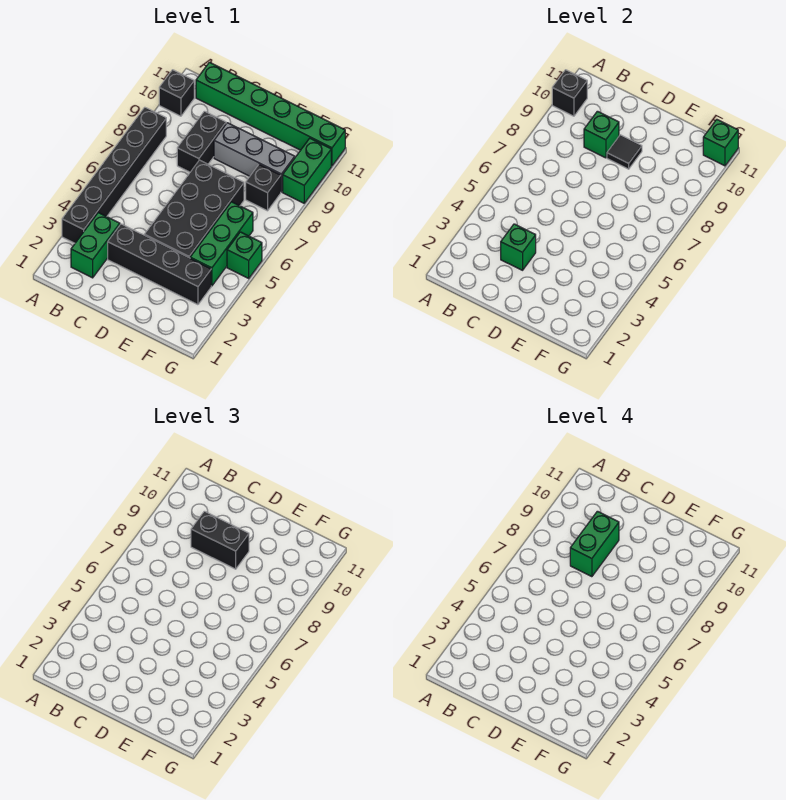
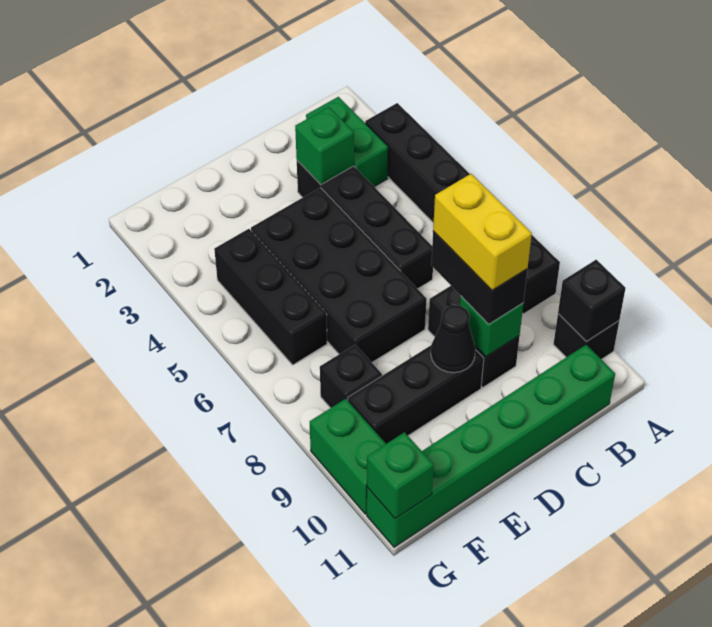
black brick C3:F3 level 1 -> black brick C3:C6 level 1
green brick C8:C9 level 4 -> yellow brick C8:C9 level 4
black brick C9:D9 level 3 -> black brick C8:C9 level 3
grey brick D9:F9 level 1 -> black brick D9:F9 level 1
black tile D9 level 2 -> black cone D9 level 2
green brick F4:F6 level 1 -> black brick F4:F6 level 1
green brick G5 level 1 -> none

